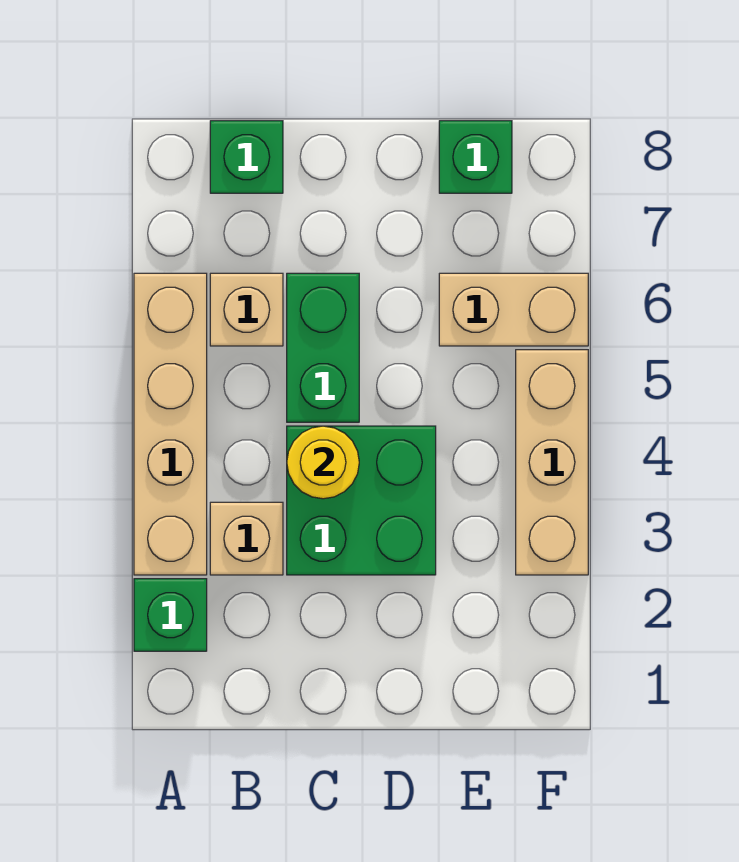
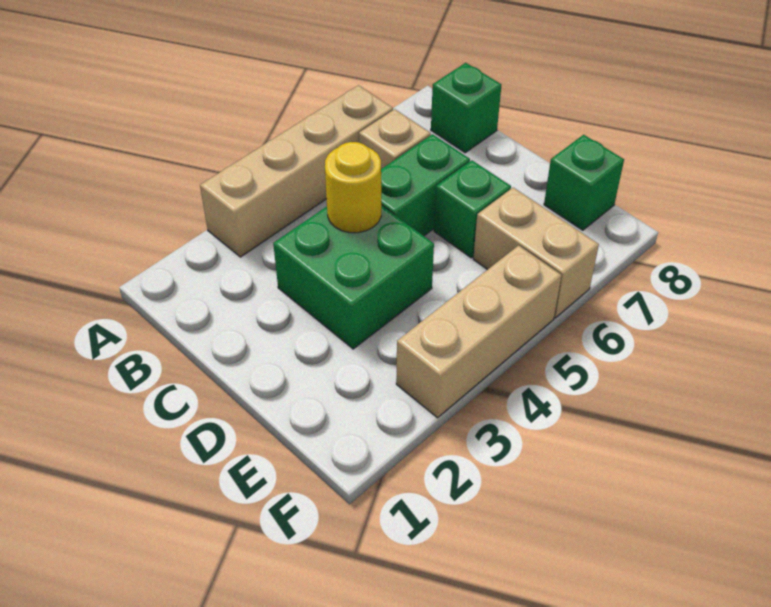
green brick A2 level 1 -> green brick D6 level 1
tan brick B3 level 1 -> none

